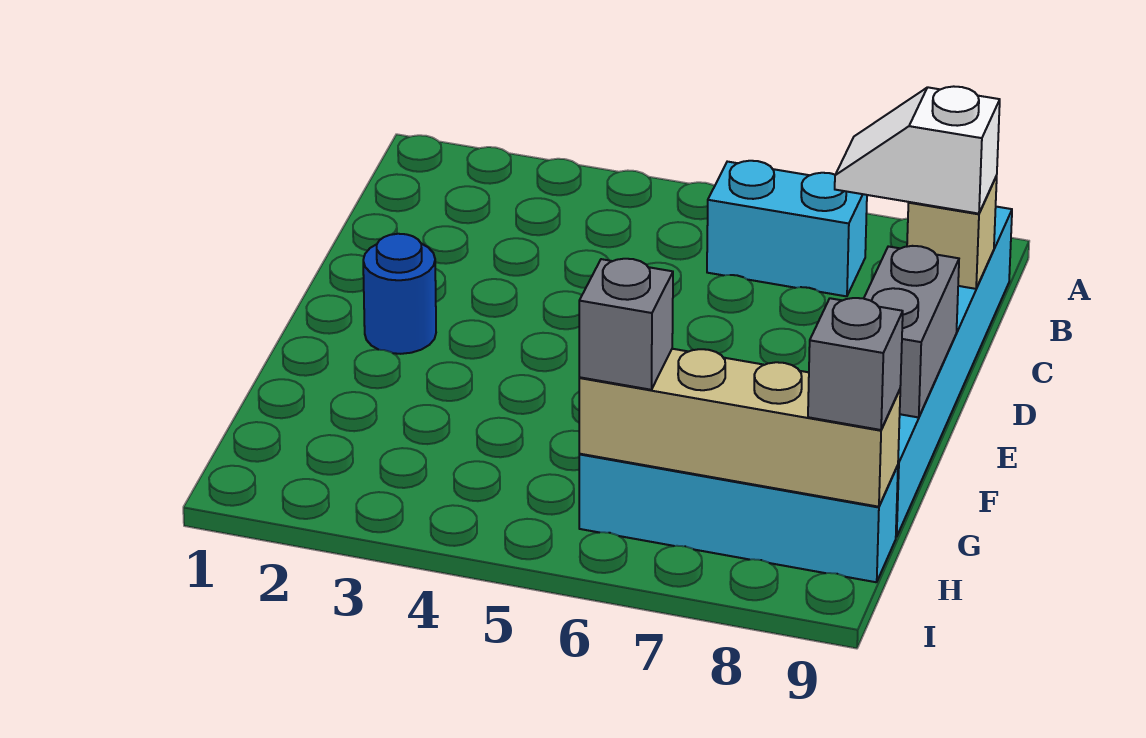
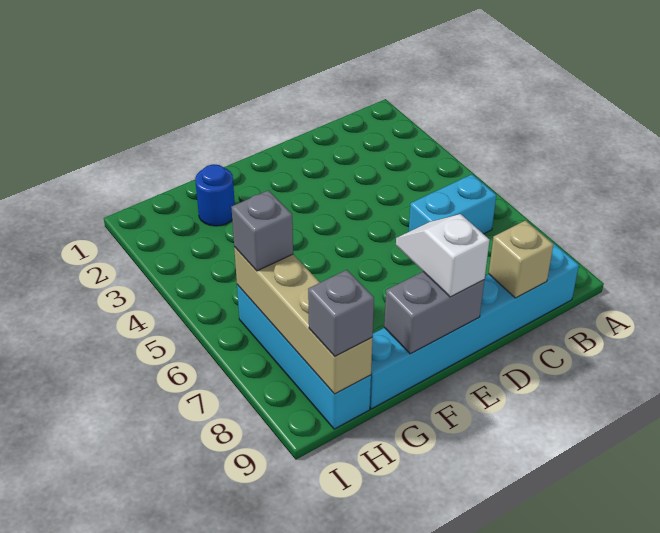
cyan brick B6:B7 level 1 -> cyan brick B6:C6 level 1
white slope C8:C9 level 3 top 9 -> white slope E8:E9 level 3 top 9
blue round brick E2 level 1 -> blue round brick G2 level 1

